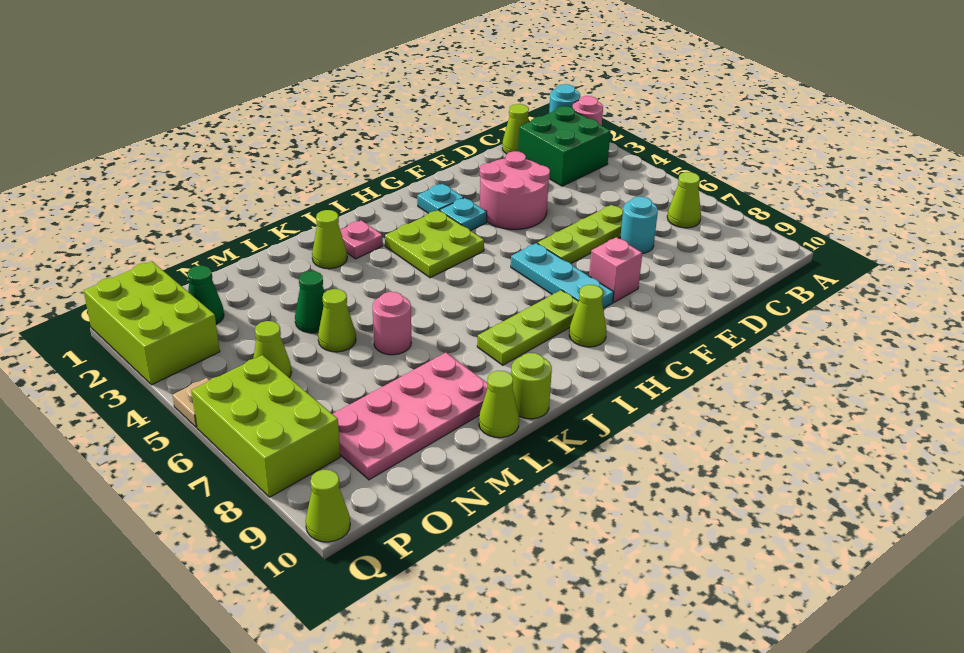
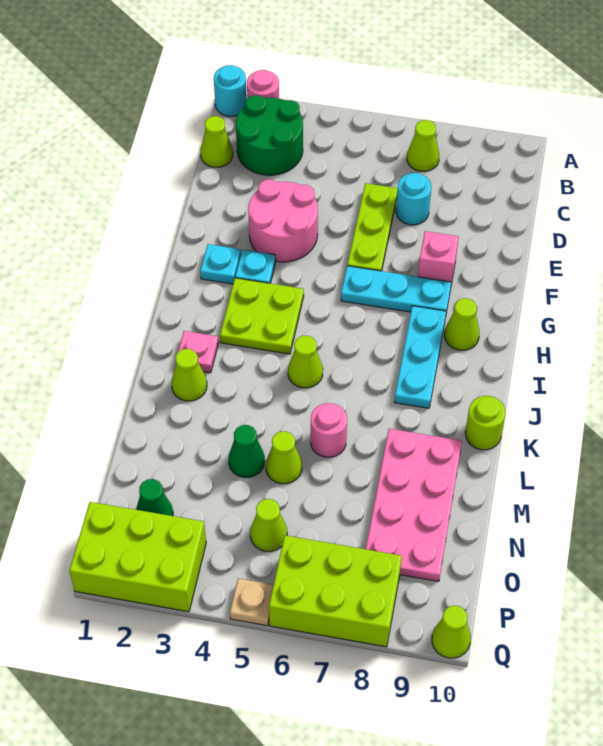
green brick B2:C3 level 1 -> green round brick B2:C3 level 1
lime plate H8:J8 level 1 -> cyan plate H8:J8 level 1
lime cone L10 level 1 -> lime cone J5 level 1

